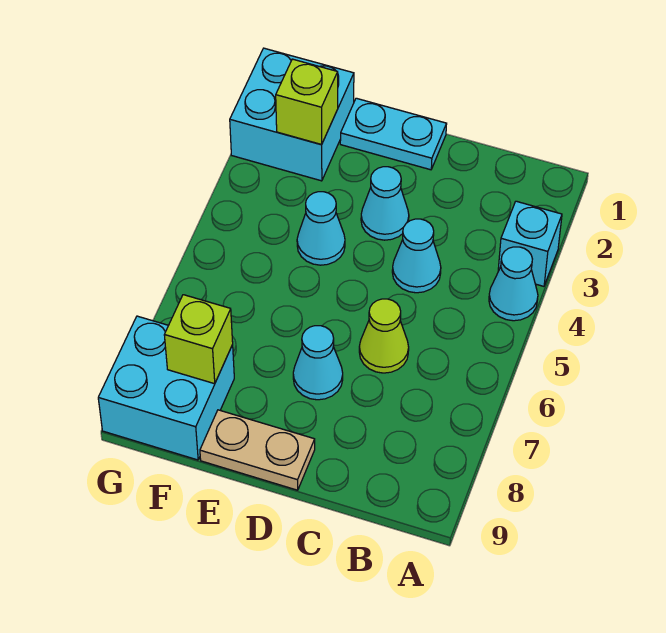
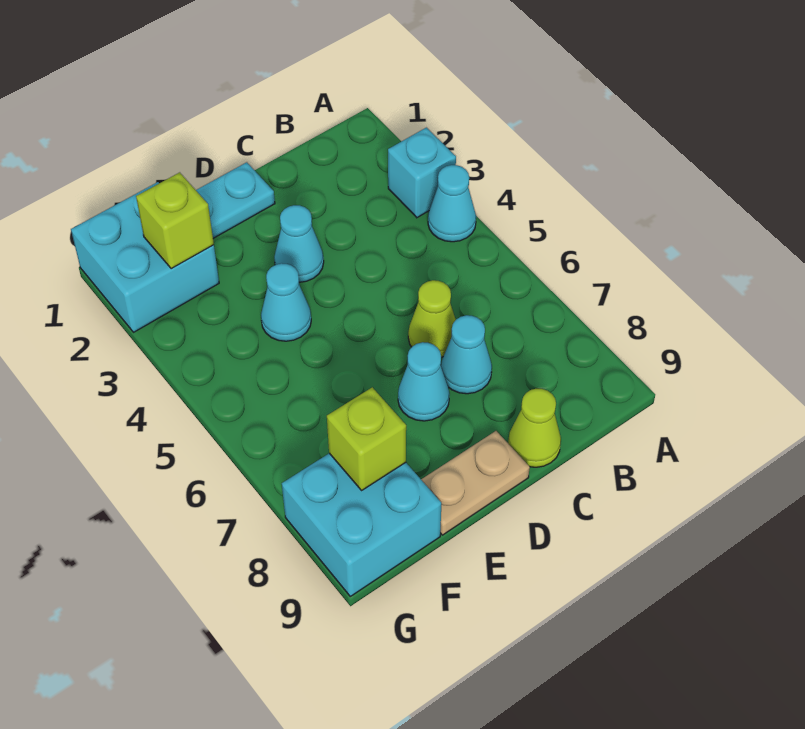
cyan cone C4 level 1 -> cyan cone C7 level 1
none -> lime cone C9 level 1

